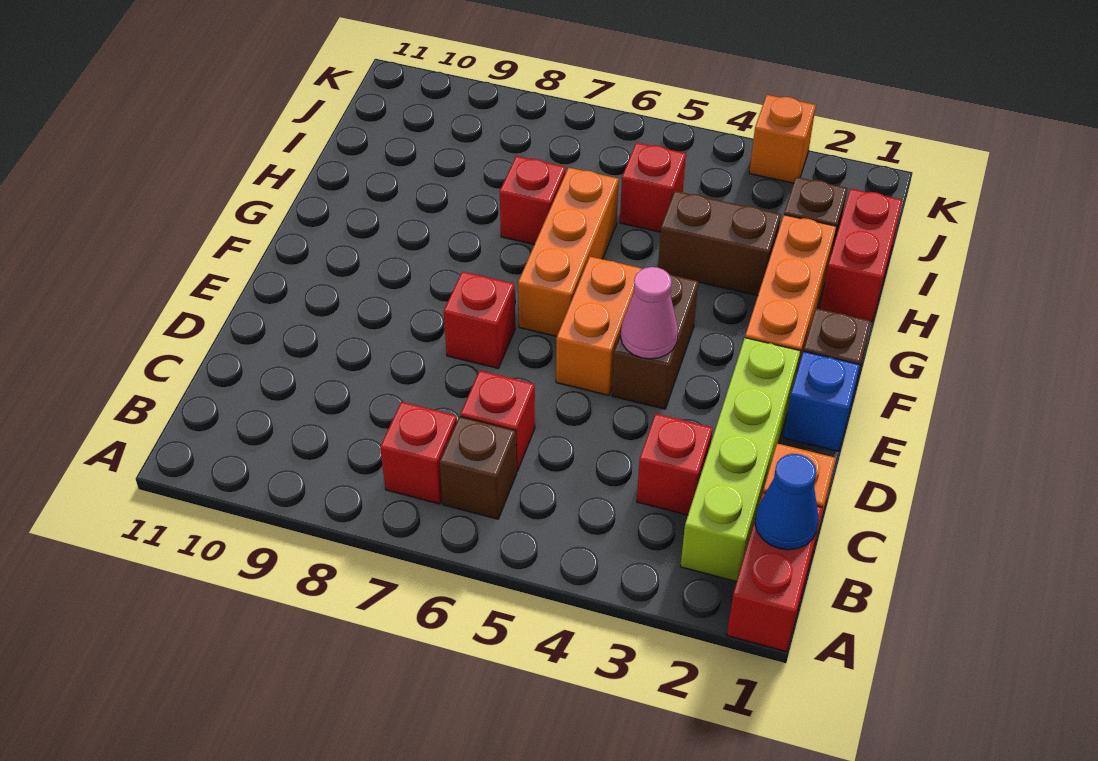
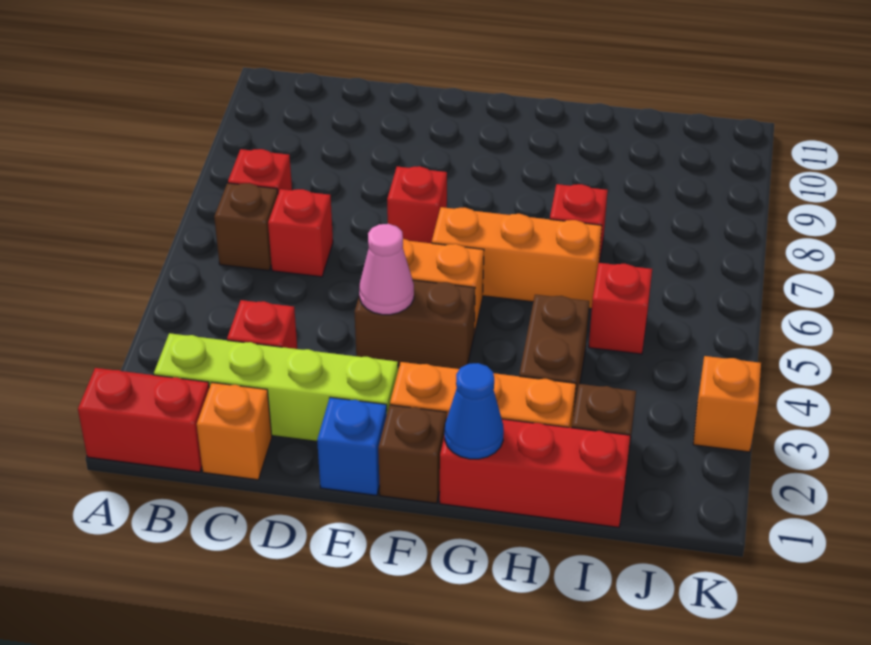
blue cone B1 level 2 -> blue cone G1 level 2
red brick H1:I1 level 1 -> red brick G1:I1 level 1

